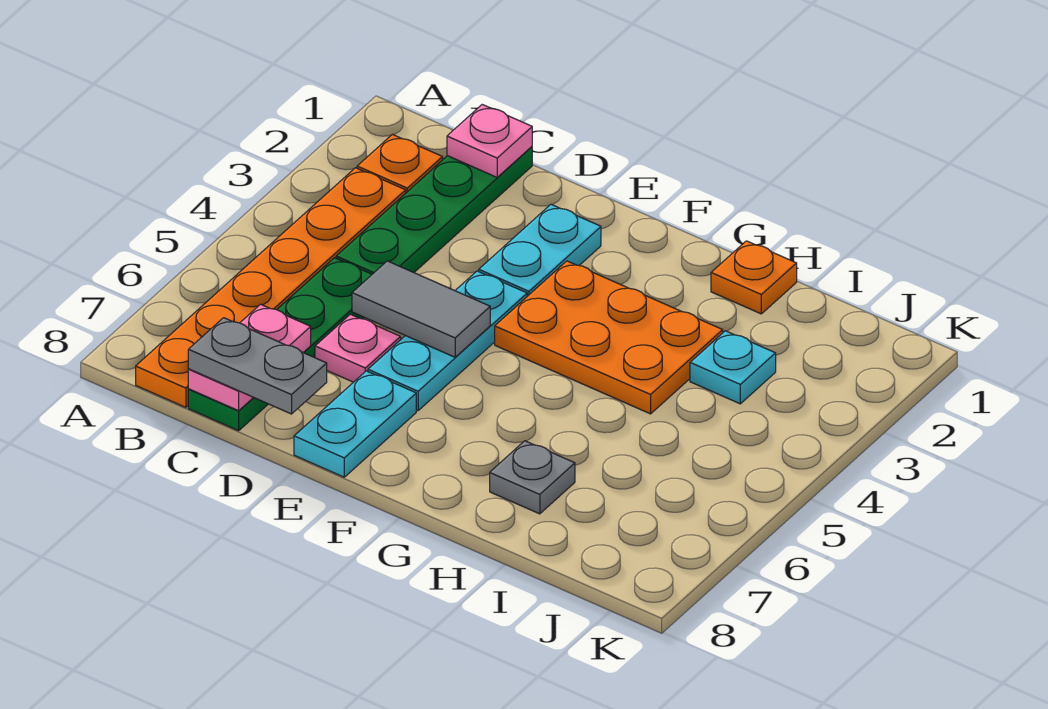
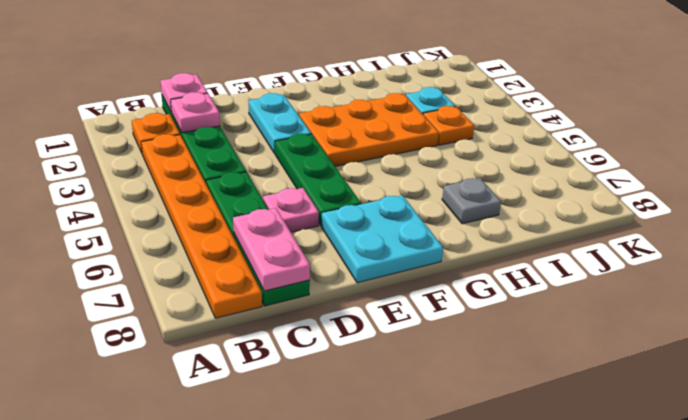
none -> pink plate C2 level 2
grey plate C8:D8 level 3 -> none
grey tile D5:E5 level 2 -> none
cyan plate E4:E6 level 1 -> green plate E4:E6 level 1
cyan plate E7:E8 level 1 -> cyan plate E7:F8 level 1
orange plate H1 level 1 -> orange plate I4 level 1

